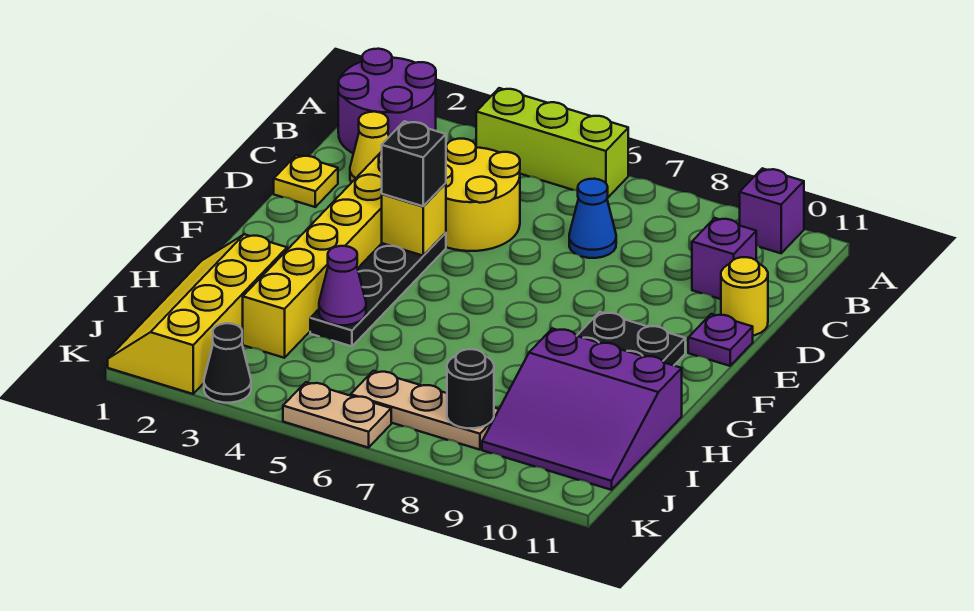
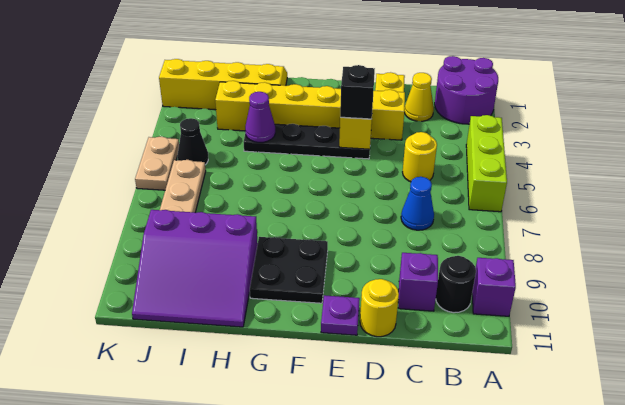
yellow round brick C4:D5 level 1 -> yellow round brick C5 level 1
purple slope H9:J11 level 1 top H -> purple slope H9:J11 level 1 top 9
black round brick J8 level 2 -> black round brick B10 level 1
black cone K3 level 1 -> black cone J5 level 1

